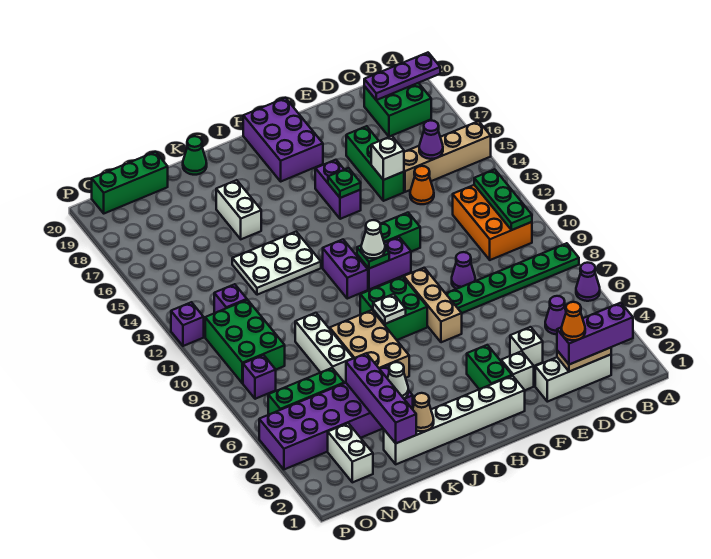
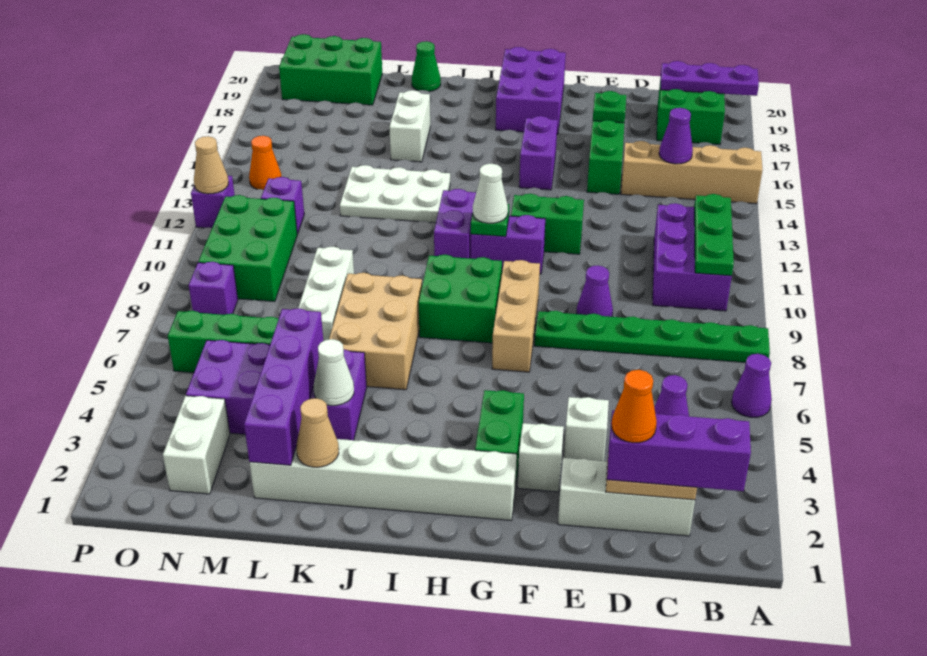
orange brick B10:C12 level 1 -> purple brick B10:C12 level 1
orange cone D14 level 1 -> orange cone O14 level 1
white brick E15 level 2 -> none
green plate G15 level 2 -> green plate E17 level 2
white plate I8 level 2 -> none
purple brick K4:P5 level 1 -> purple brick K4:N5 level 1
green brick M20:O20 level 1 -> green brick M19:O20 level 1
none -> tan cone P12 level 2

